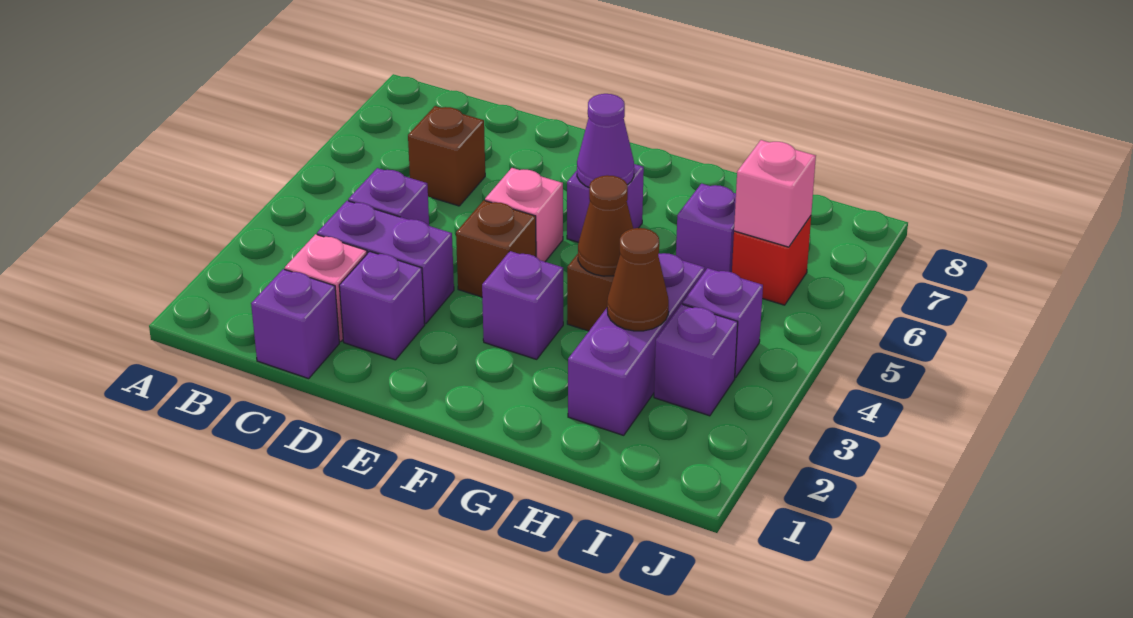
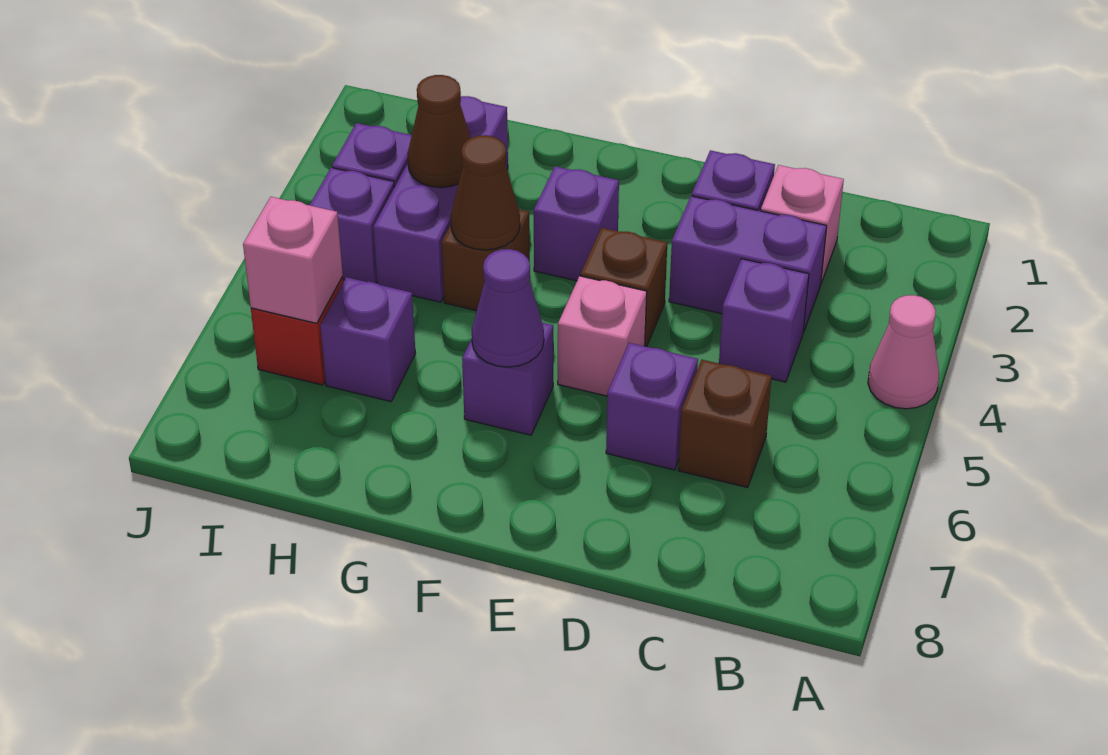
none -> pink cone A4 level 1
purple brick C1 level 1 -> purple brick D6 level 1

